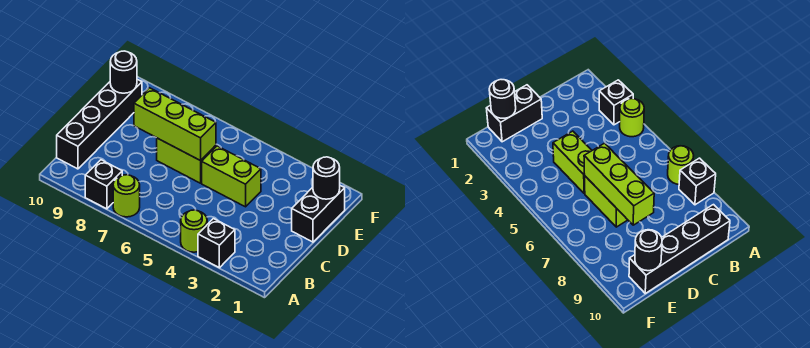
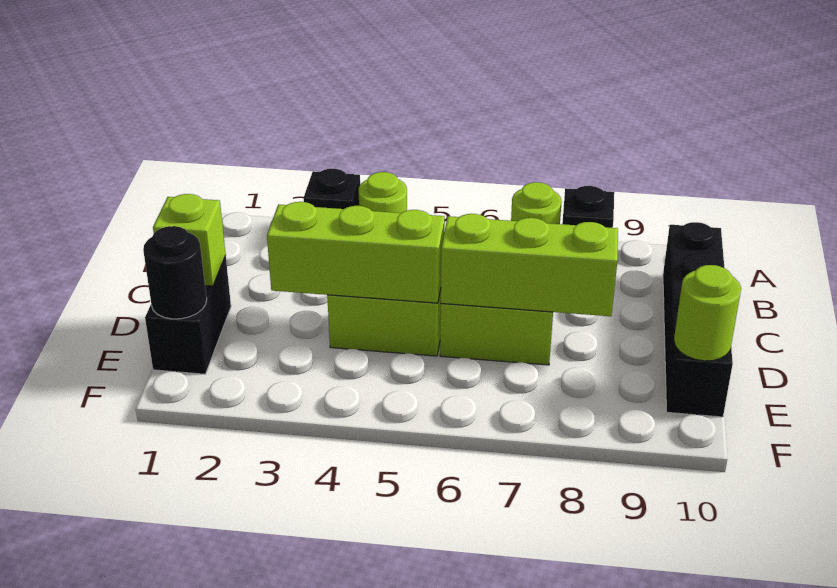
none -> lime brick D1 level 2
none -> lime brick D3:D5 level 2
black round brick E10 level 2 -> lime round brick E10 level 2

